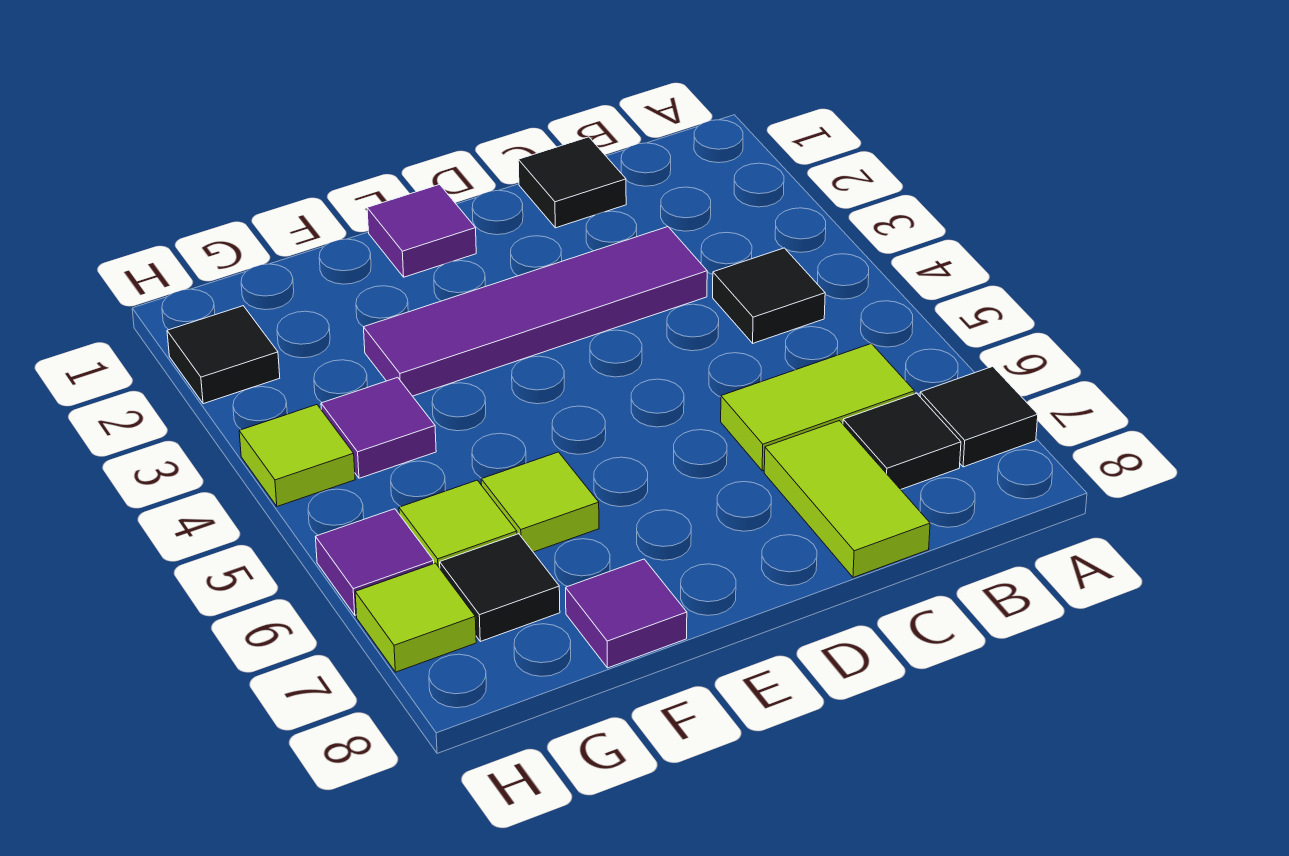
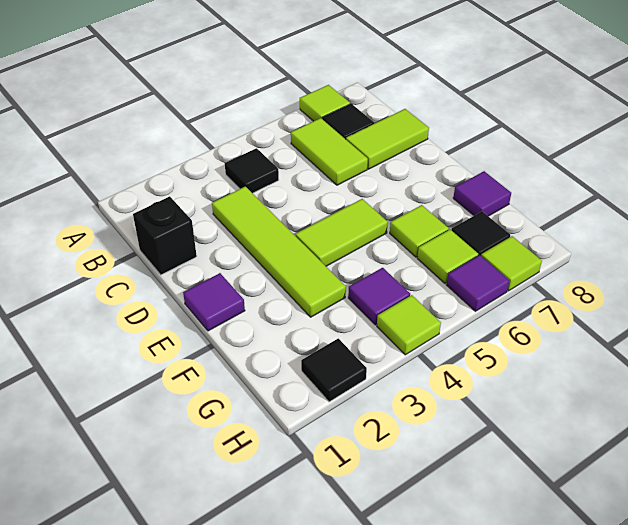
black tile A7 level 1 -> lime tile A7 level 1
black tile C1 level 1 -> black brick C1 level 1
purple tile C3:F3 level 1 -> lime tile C3:F3 level 1
none -> lime tile E4:E5 level 1

